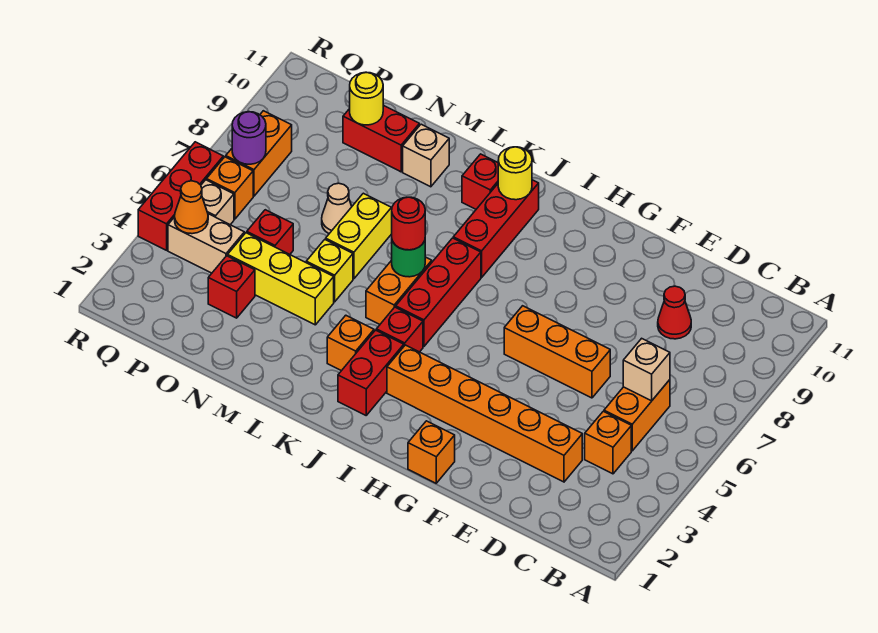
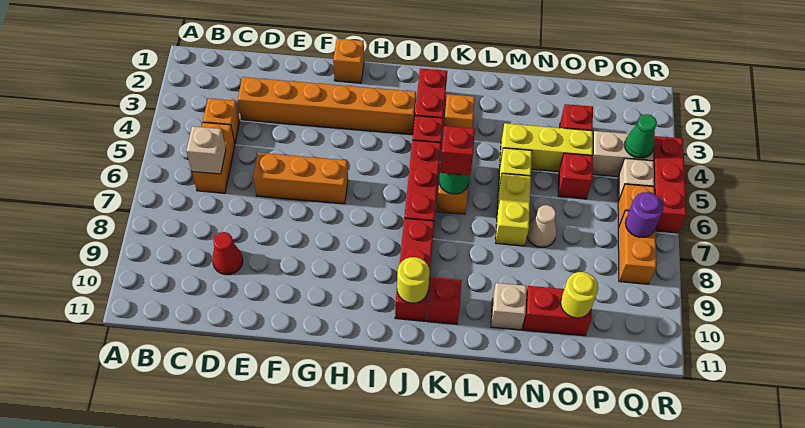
red round brick K6 level 3 -> red brick K6 level 3
orange cone Q4 level 2 -> green cone Q4 level 2

